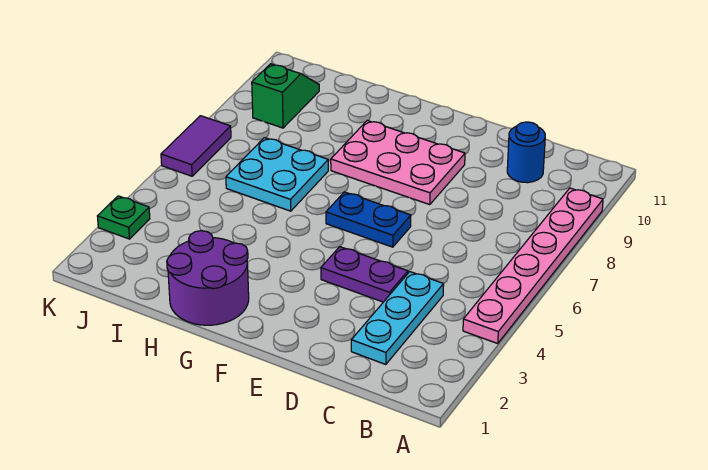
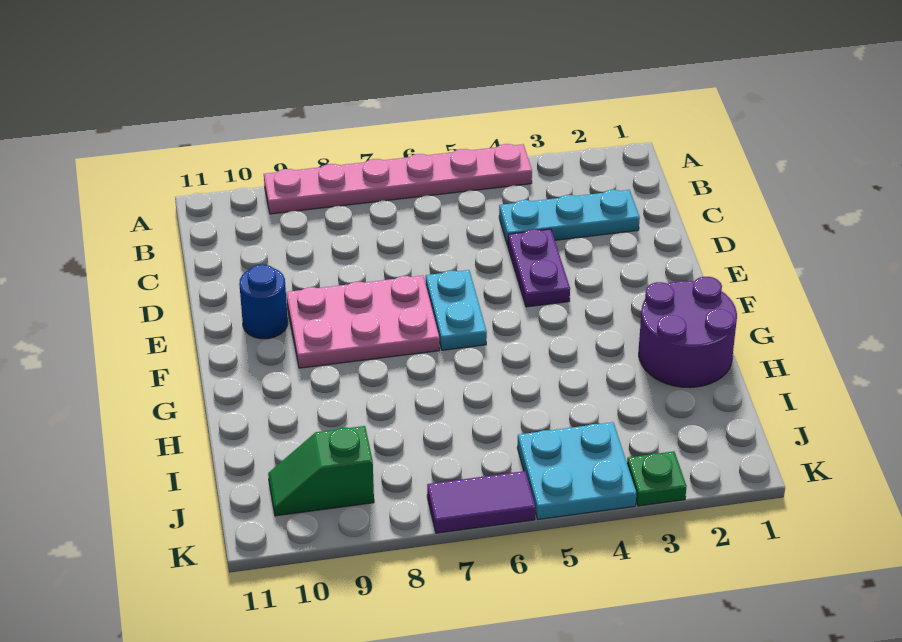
blue round brick C10 level 1 -> blue round brick E10 level 1
blue plate E6:F6 level 1 -> cyan plate E6:F6 level 1
pink plate E8:G9 level 1 -> pink plate E7:F9 level 1
cyan plate H6:I7 level 1 -> cyan plate J4:K5 level 1

